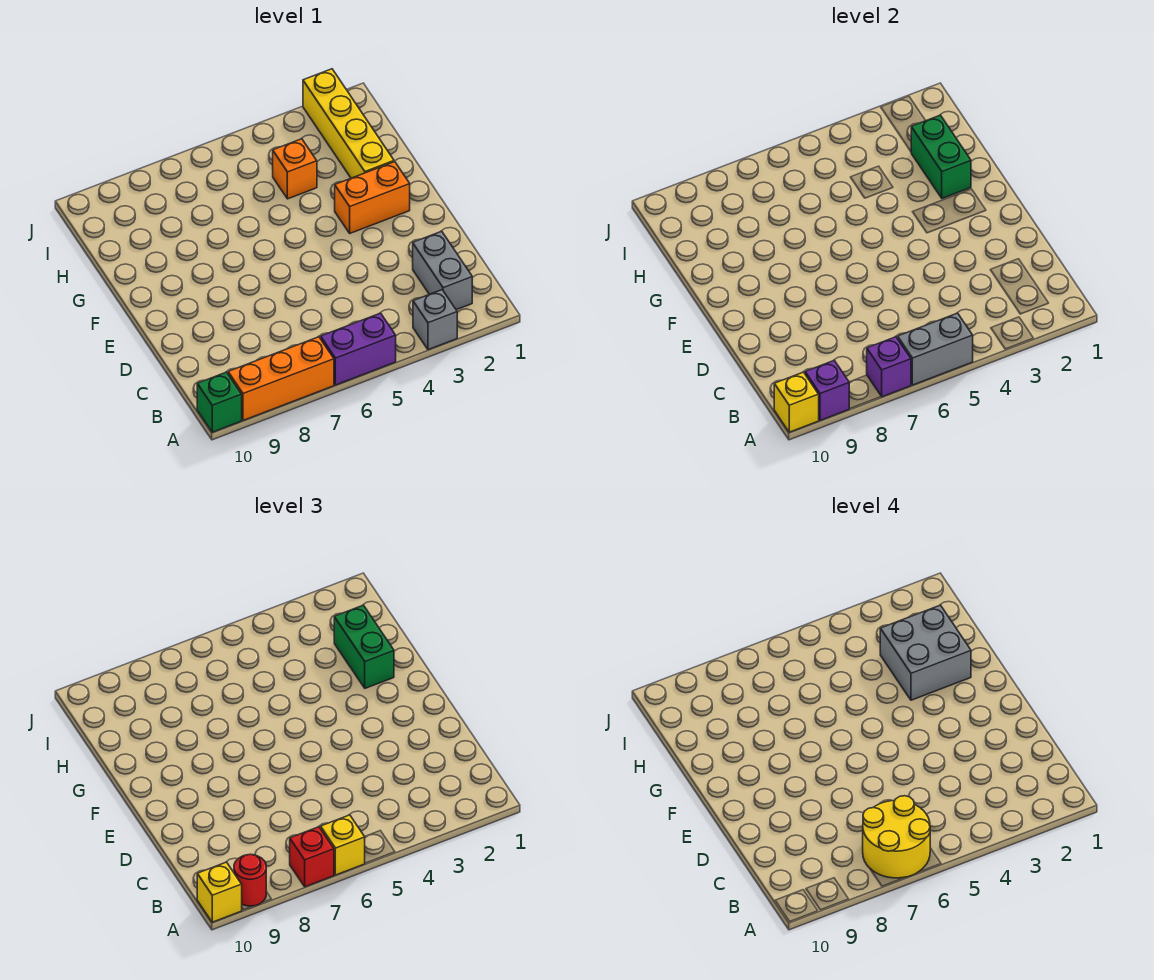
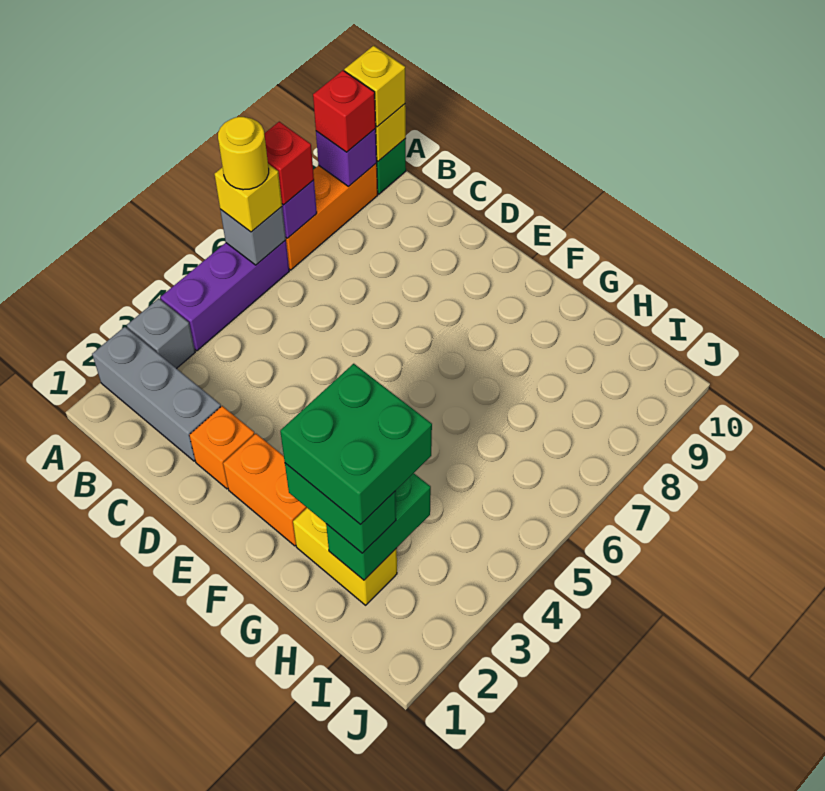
purple brick A5:A6 level 1 -> purple brick A4:A6 level 1
grey brick A5:A6 level 2 -> grey brick A6 level 2
yellow round brick A6:B7 level 4 -> yellow round brick A6 level 4
red round brick A9 level 3 -> red brick A9 level 3
grey brick B2:C2 level 1 -> grey brick A2:C2 level 1
orange brick F2:F3 level 1 -> orange brick E2:F2 level 1
yellow brick G2:J2 level 1 -> yellow brick G2:H2 level 1
green brick G2:H2 level 2 -> green brick H2:H3 level 2
grey brick G2:H3 level 4 -> green brick G2:H3 level 4
orange brick H4 level 1 -> orange brick D2 level 1

